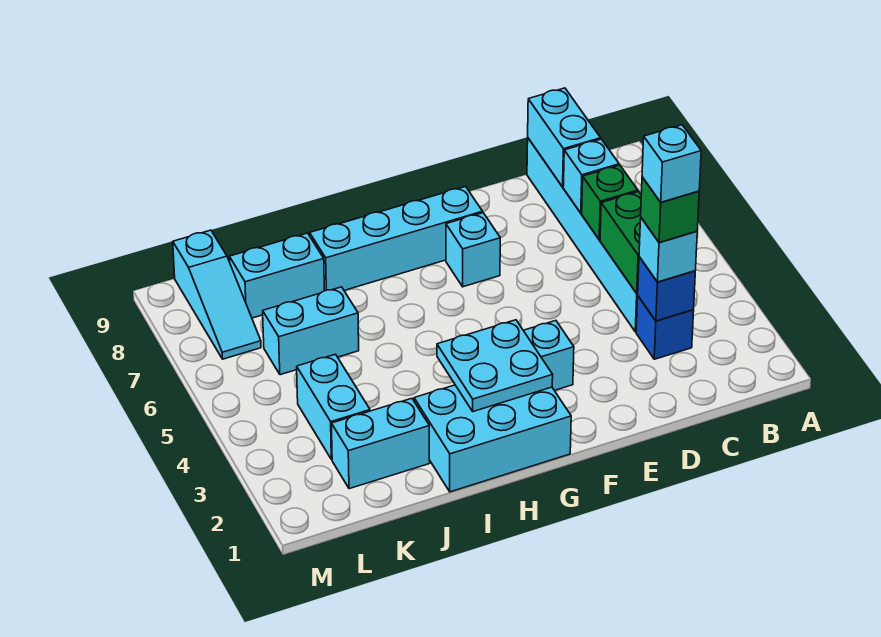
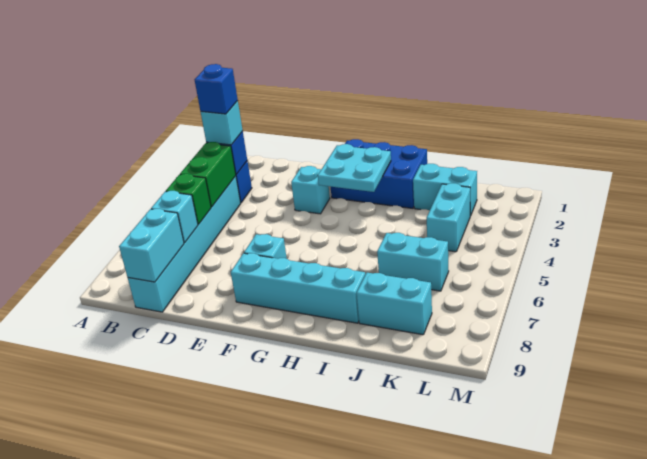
green brick C3 level 4 -> blue brick C3 level 4
cyan brick C3 level 5 -> none
cyan brick G1:I2 level 1 -> blue brick G1:I2 level 1
cyan slope L7:L9 level 1 top 9 -> none

